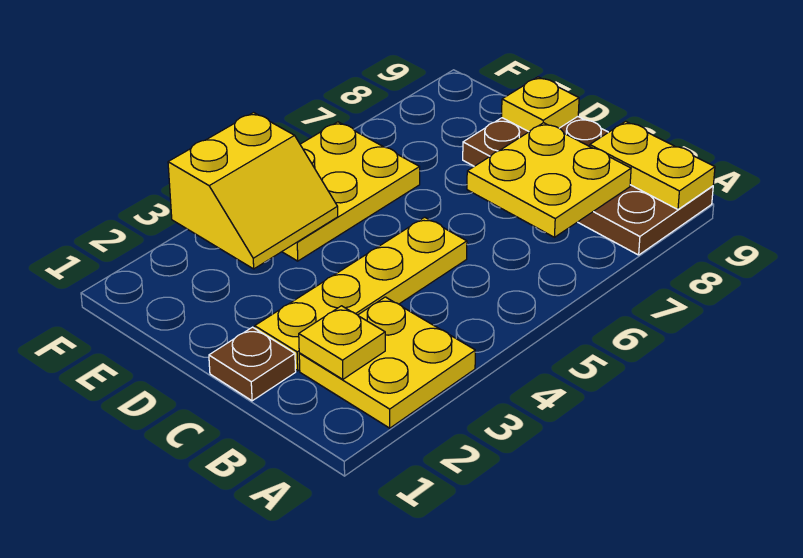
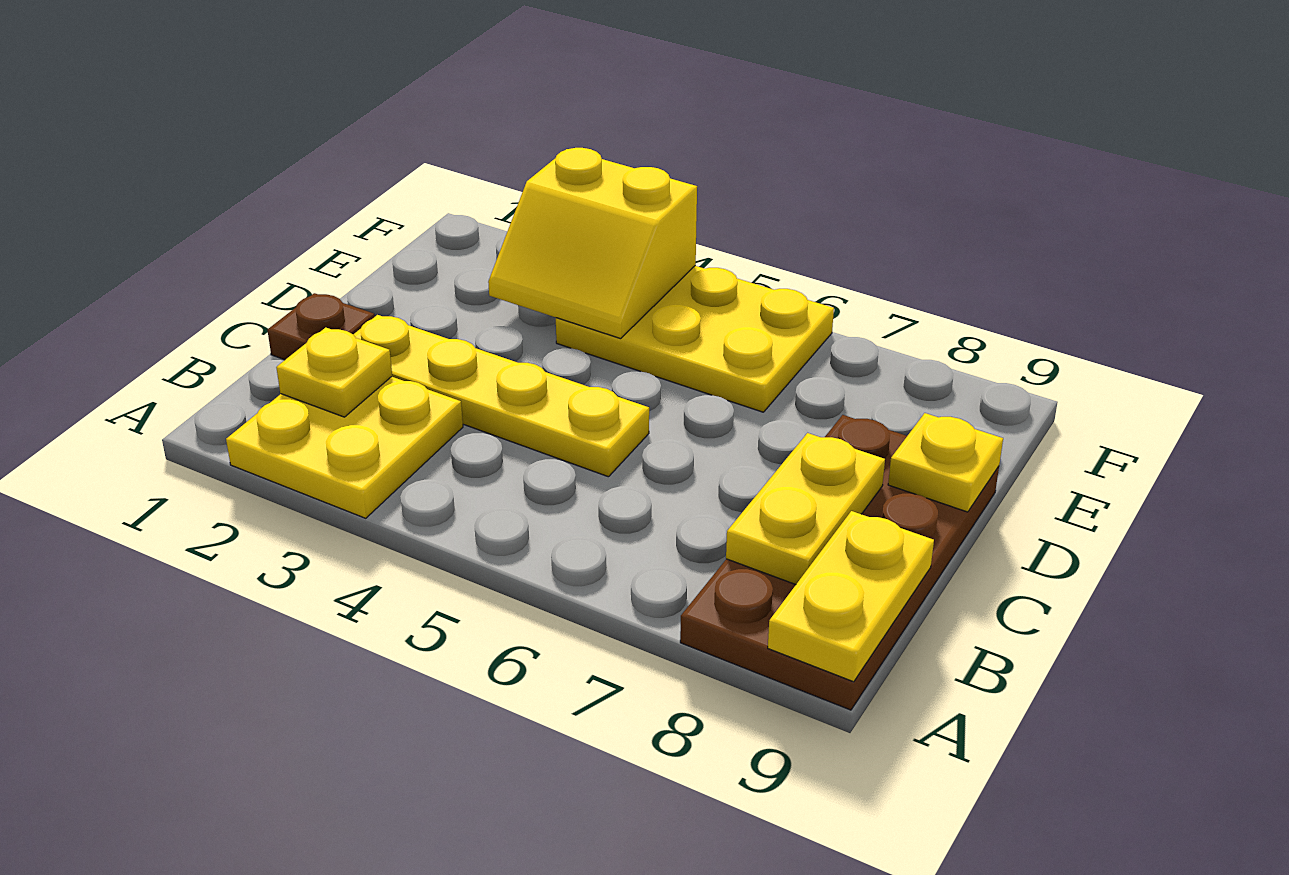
yellow plate B7:C8 level 2 -> yellow plate B8:C8 level 2

